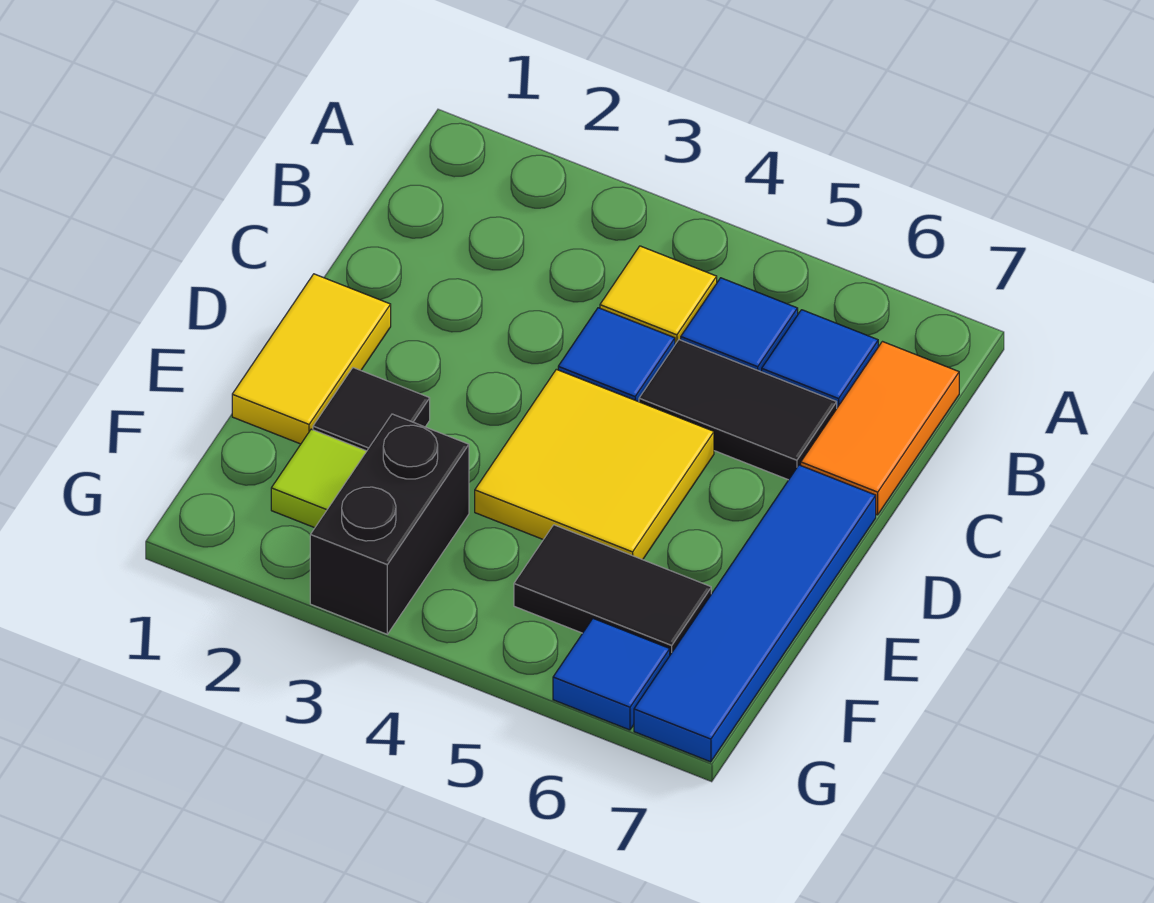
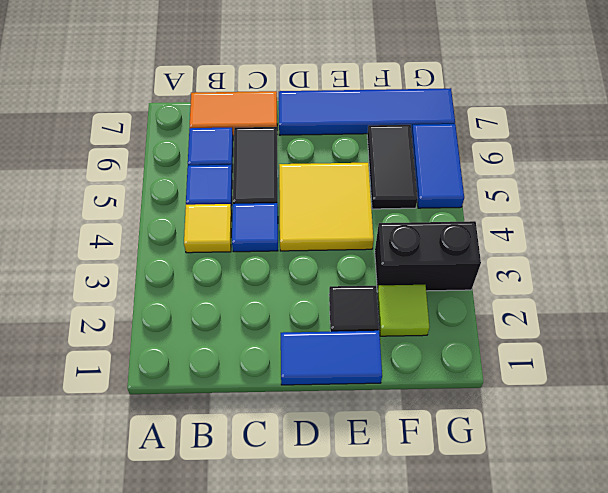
yellow tile D1:E1 level 1 -> blue tile D1:E1 level 1
blue tile G6 level 1 -> blue tile G5:G6 level 1

